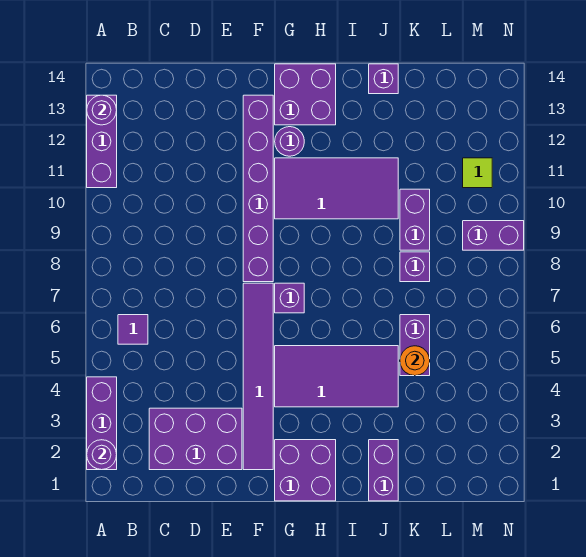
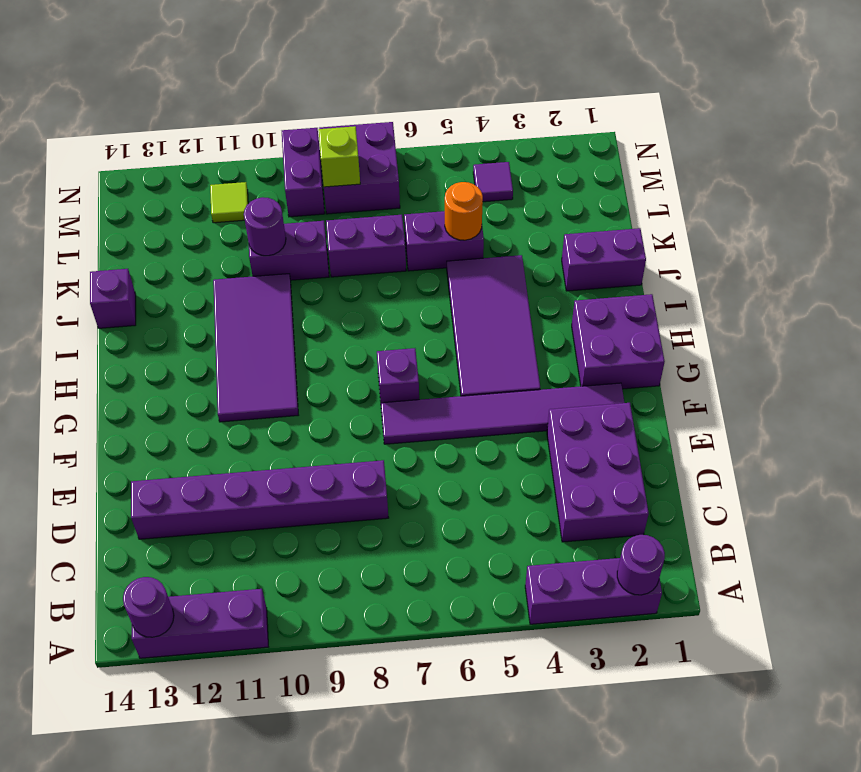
purple tile B6 level 1 -> purple tile M4 level 1
purple brick F8:F13 level 1 -> purple brick D8:D13 level 1
purple round brick G12 level 1 -> purple round brick K10 level 2
purple brick G13:H14 level 1 -> purple brick M7:N8 level 1
purple brick K8 level 1 -> purple brick K7:K8 level 1
none -> lime brick M8 level 2

